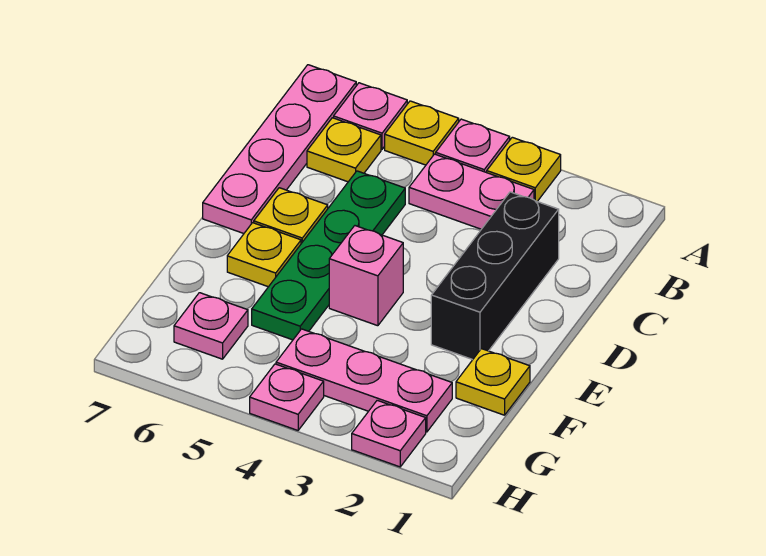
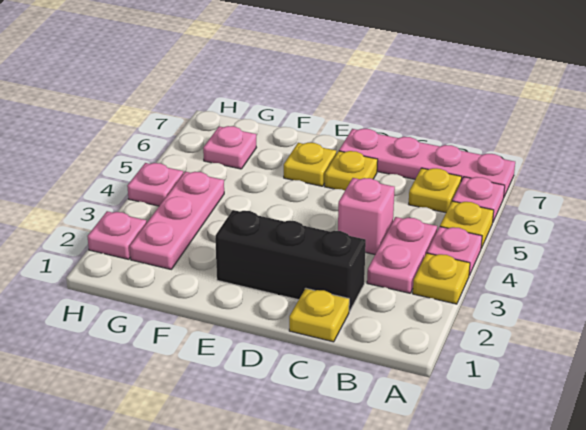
green plate C5:F5 level 1 -> none
pink brick E4 level 1 -> pink brick C4 level 1
yellow plate F1 level 1 -> yellow plate C1 level 1

